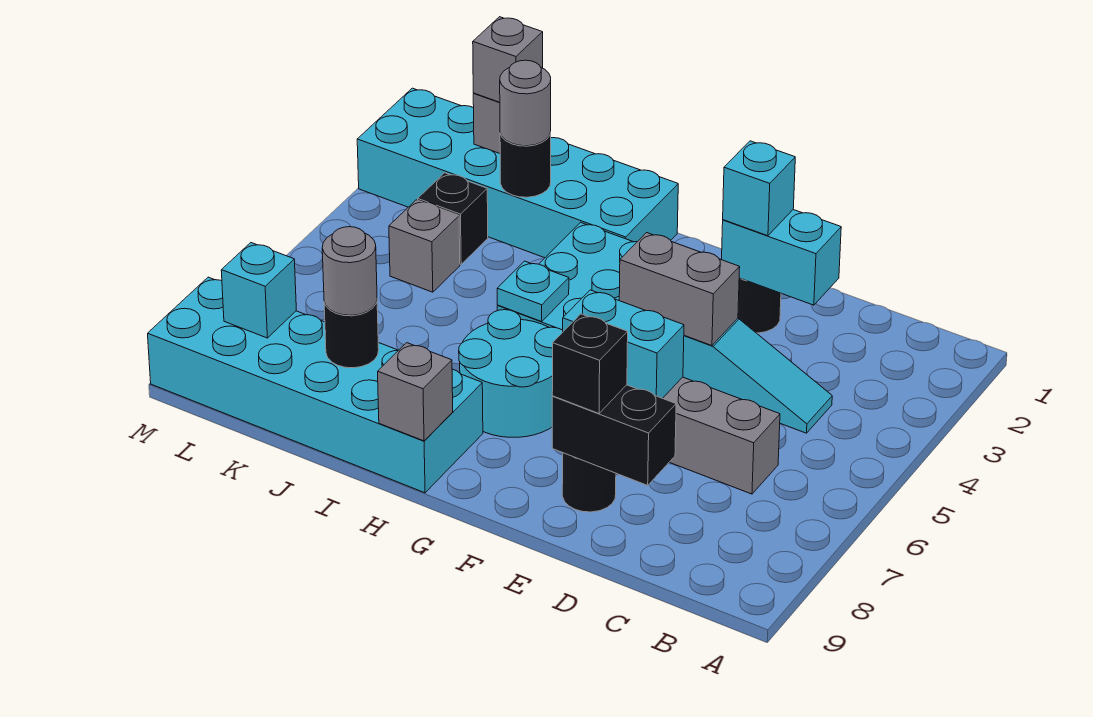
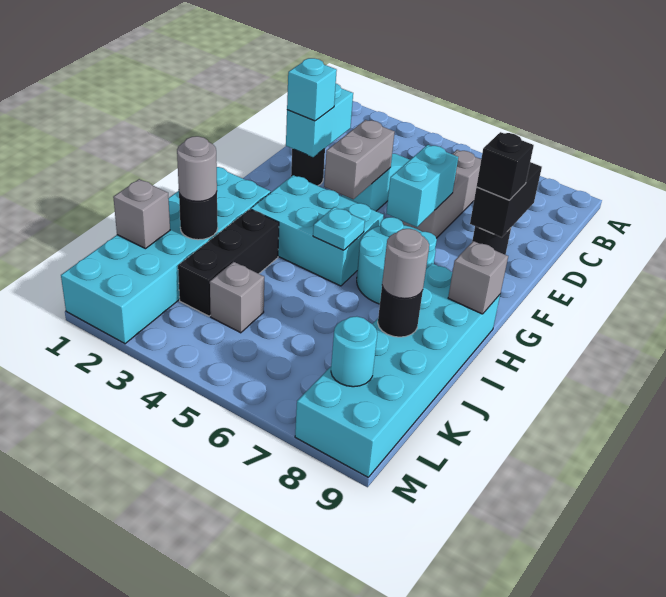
grey brick K1 level 3 -> none
black brick K3 level 1 -> black brick I3:K3 level 1
cyan brick L8 level 2 -> cyan round brick L8 level 2

